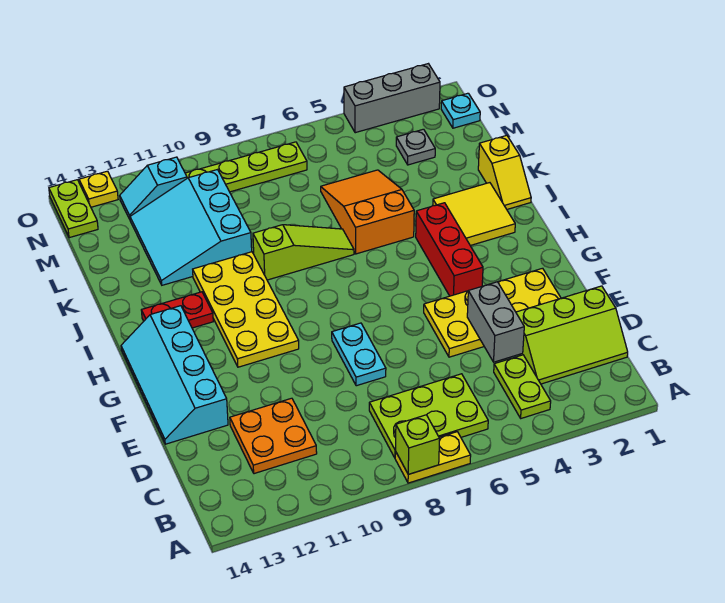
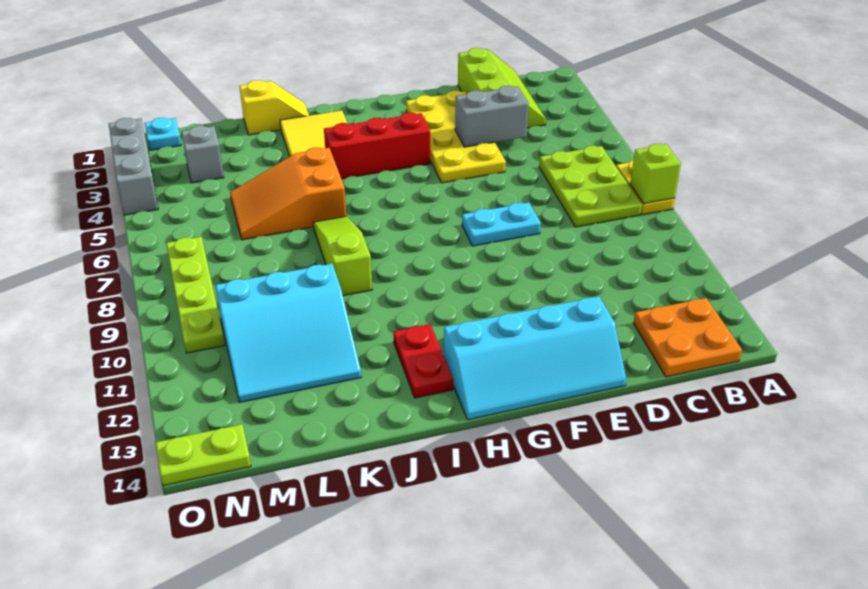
lime plate B4:C4 level 1 -> none
orange plate C11:D12 level 1 -> orange plate B13:C14 level 1
yellow plate G10:J11 level 1 -> none
grey plate M3 level 1 -> grey brick M3 level 1
cyan slope N11:N12 level 1 top 11 -> none
yellow plate O13 level 1 -> none

